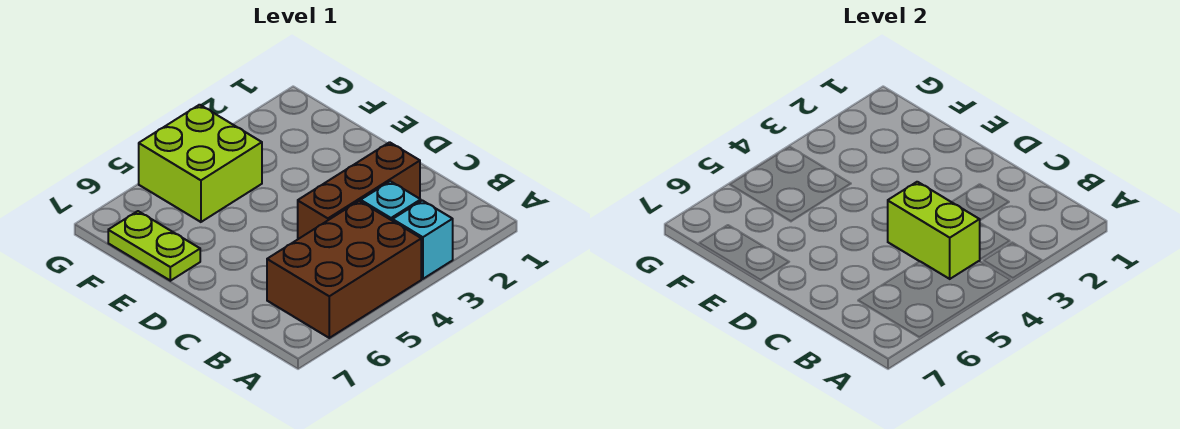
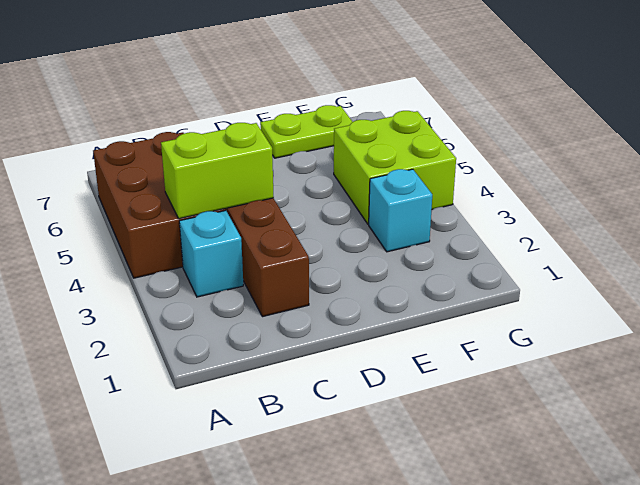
cyan brick A3 level 1 -> cyan brick F3 level 1

